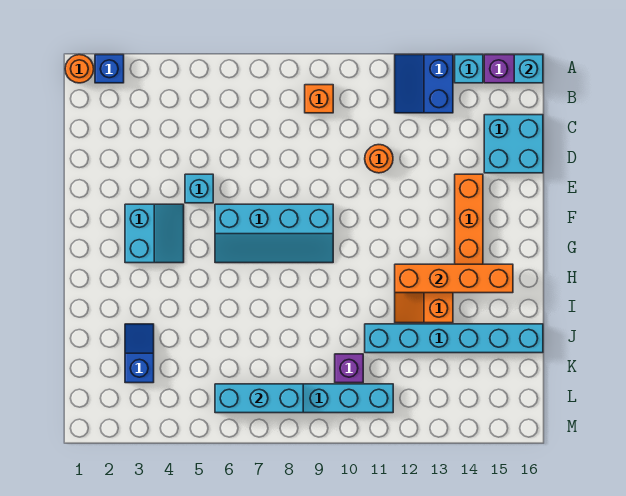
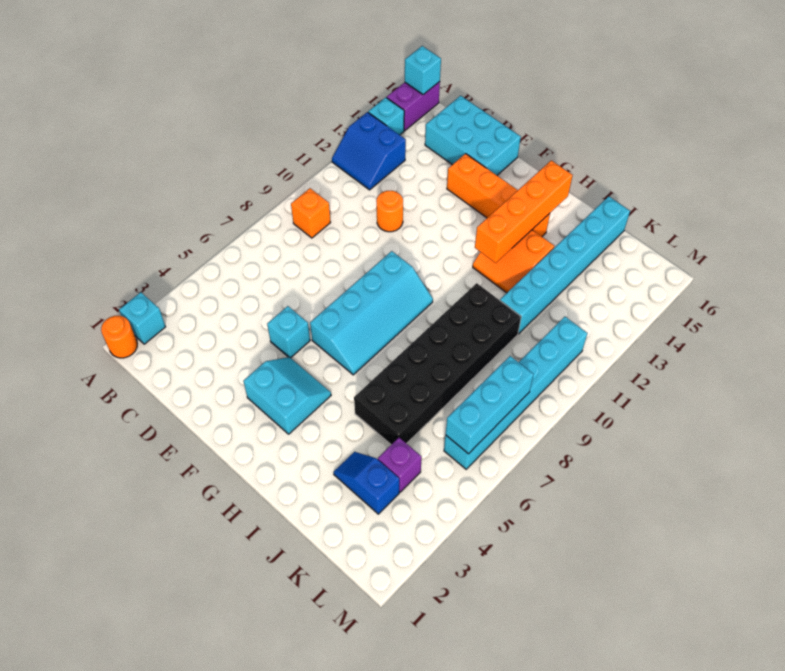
blue brick A2 level 1 -> cyan brick A2 level 1
cyan brick C15:D16 level 1 -> cyan brick C15:E16 level 1
none -> black brick I5:J10 level 1
purple brick K10 level 1 -> purple brick K4 level 1

